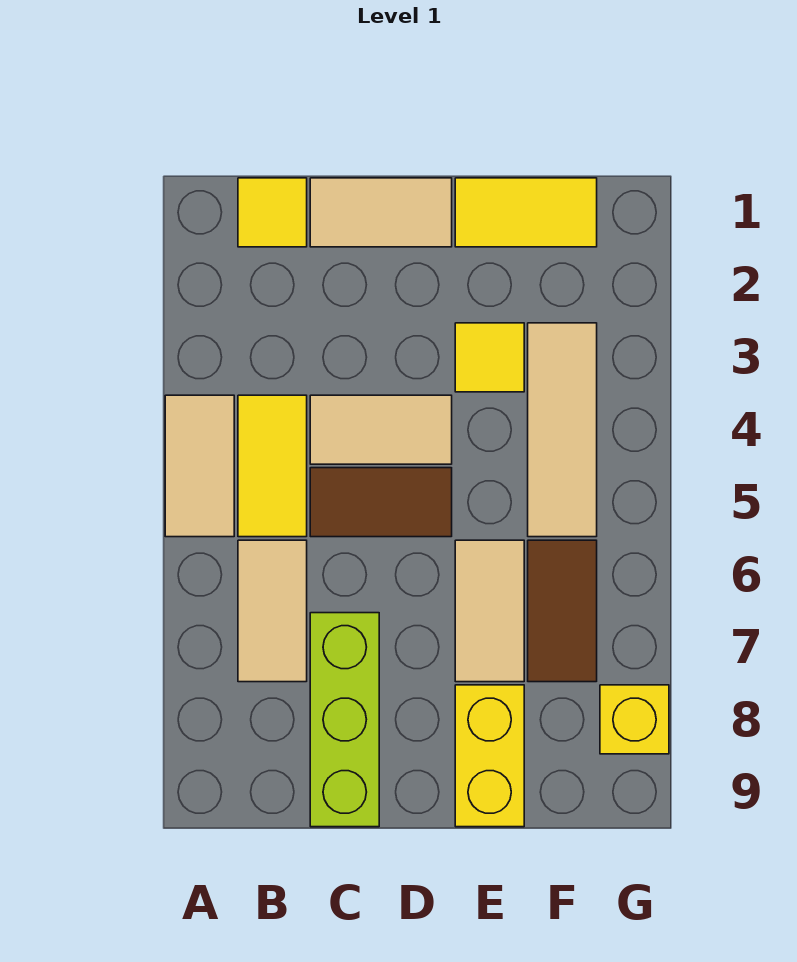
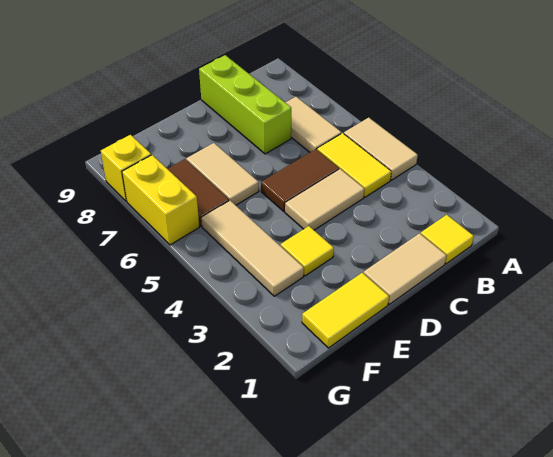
yellow brick E8:E9 level 1 -> yellow brick G6:G7 level 1

